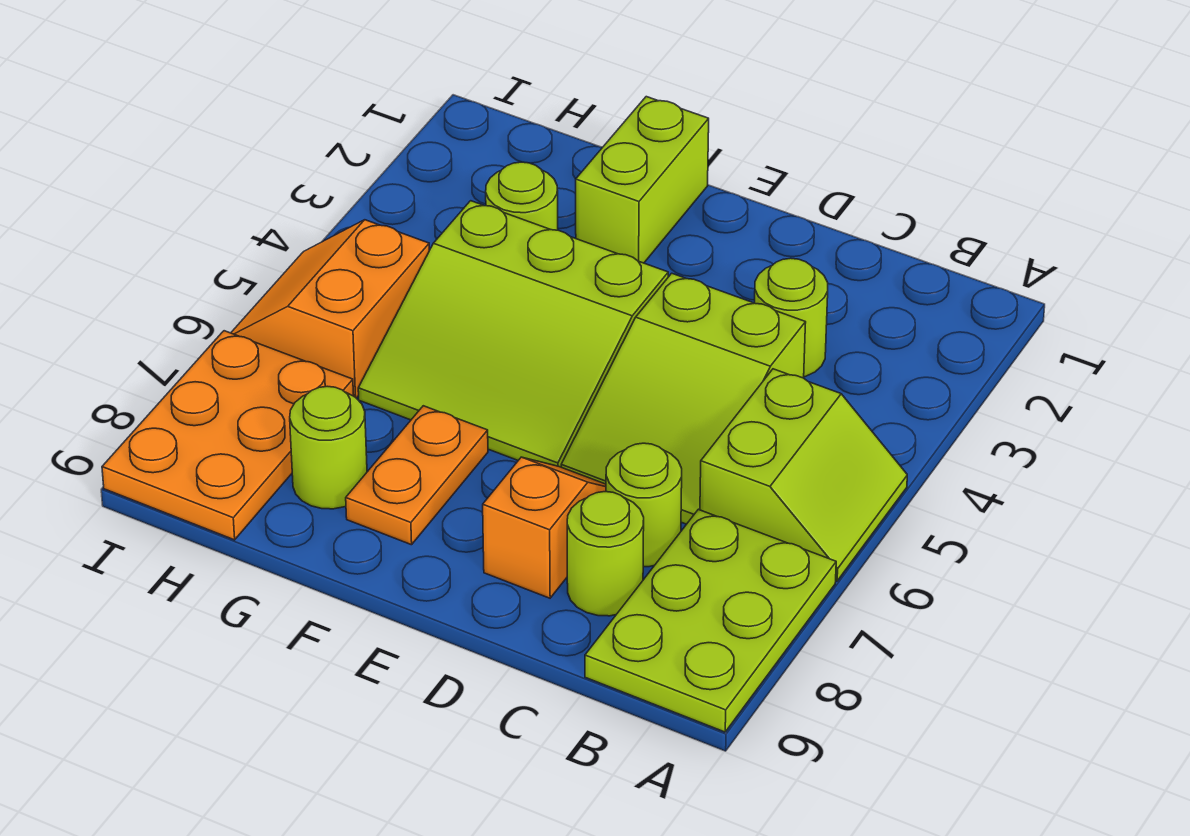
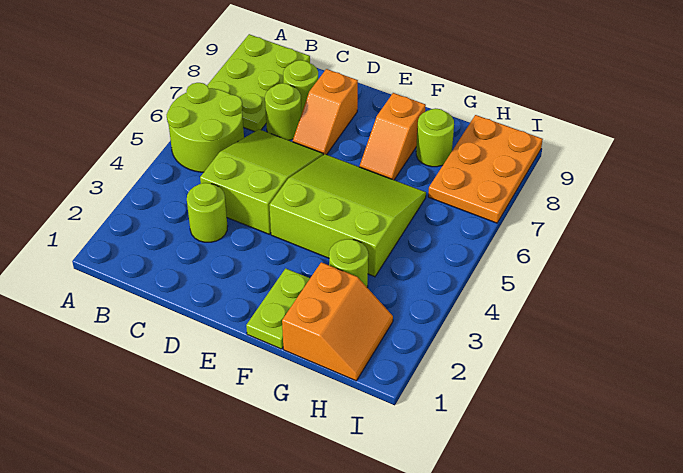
lime slope A5:B6 level 1 top B -> lime round brick A5:B6 level 1
lime brick F1:F2 level 1 -> lime plate F1:F2 level 1
orange plate F7:F8 level 1 -> orange slope F7:F8 level 1 top 8
orange slope H5:I6 level 1 top H -> orange slope G1:H2 level 1 top G

